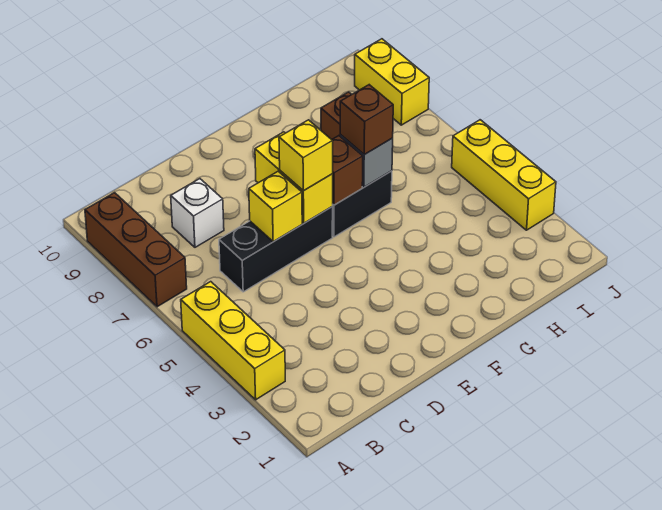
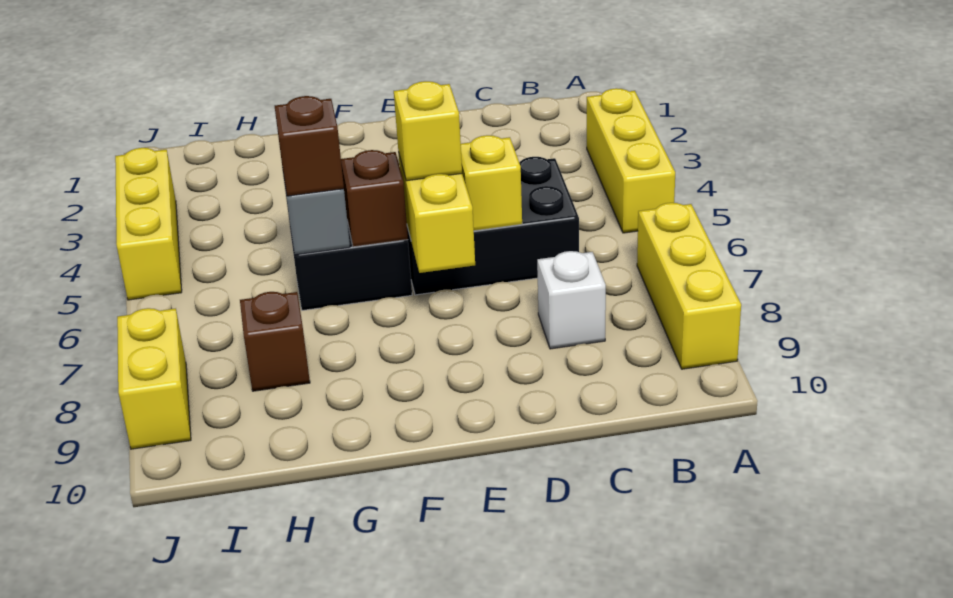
brown brick A7:A9 level 1 -> yellow brick A7:A9 level 1
black brick C6:E6 level 1 -> black brick C5:E6 level 1

